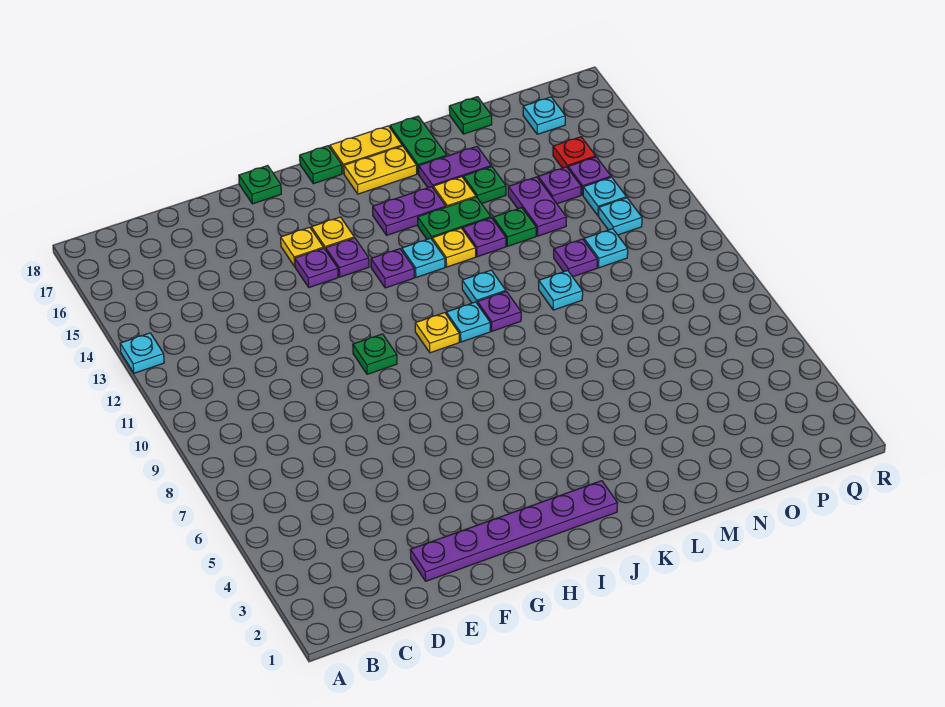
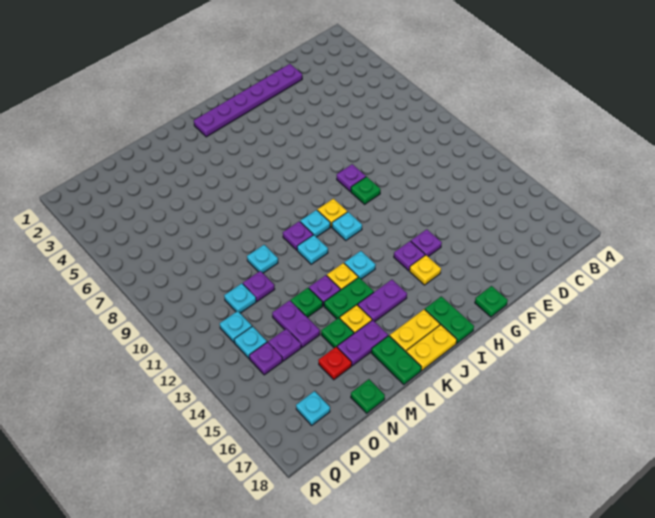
cyan plate A13 level 1 -> cyan plate I11 level 1
yellow plate G15 level 1 -> none
purple plate I13 level 1 -> purple plate G9 level 1
green plate I18 level 1 -> green plate I17:I18 level 1
red plate P15 level 1 -> red plate N16 level 1

